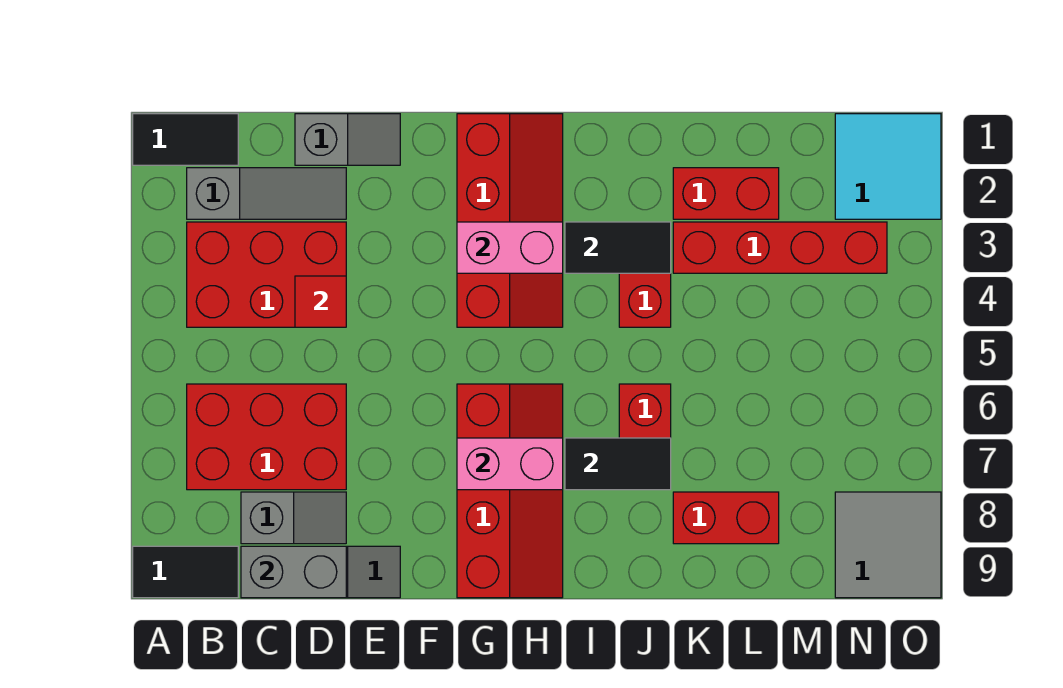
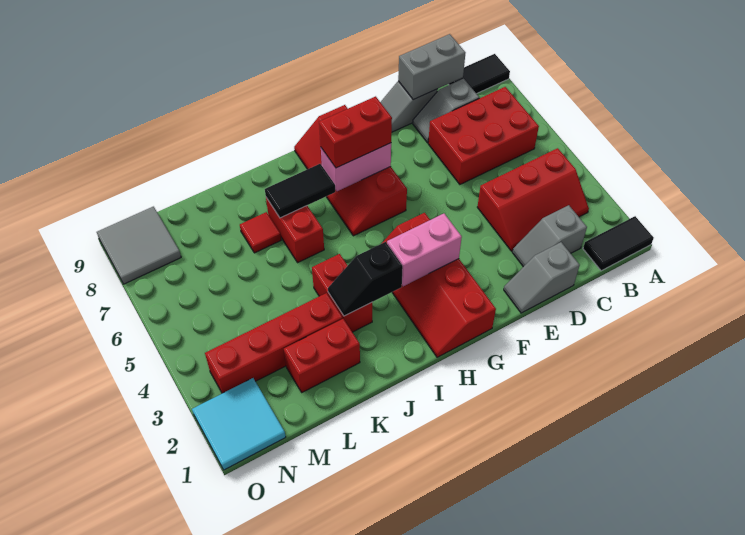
grey slope B2:D2 level 1 top B -> grey slope C2:D2 level 1 top C
red brick B3:D4 level 1 -> red slope B3:D4 level 1 top 4
red tile D4 level 2 -> red tile K7 level 1
black tile I3:J3 level 2 -> black slope I3:J3 level 2 top I
red brick K8:L8 level 1 -> red brick G7:H7 level 3

